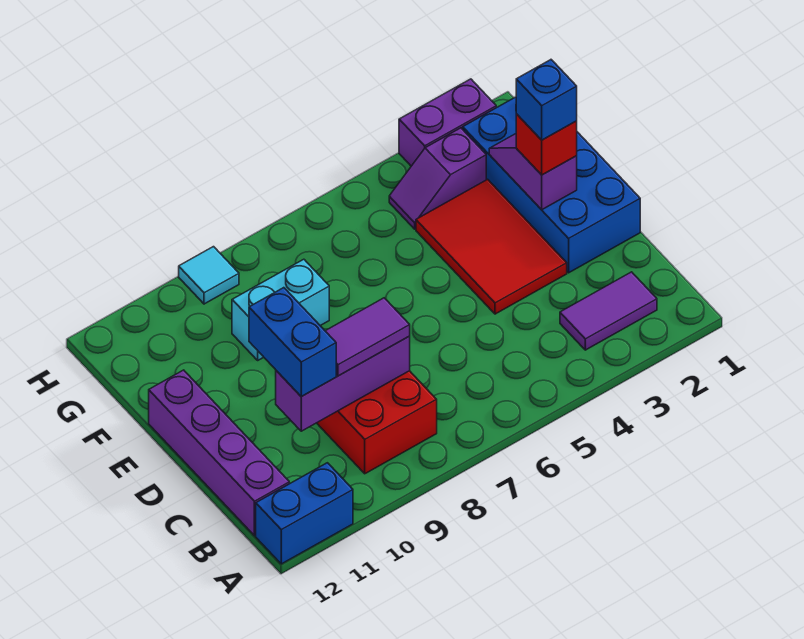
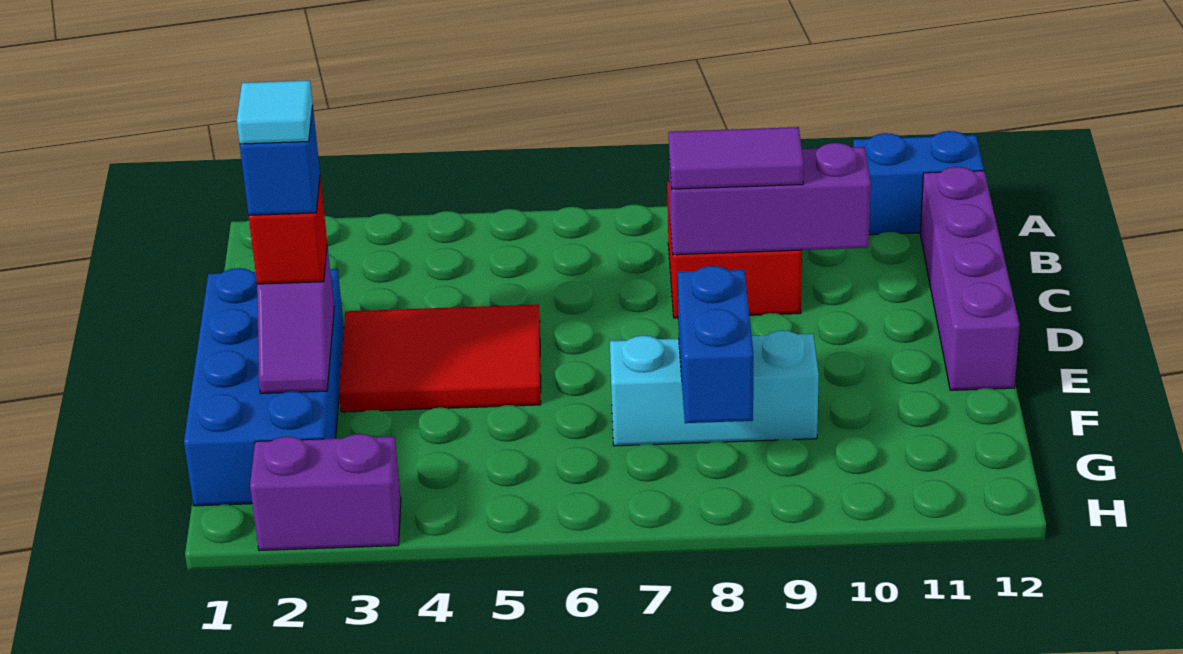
purple tile B2:B3 level 1 -> none
blue brick C10:D10 level 3 -> blue brick F8:G8 level 2
red tile D3:F4 level 1 -> red tile D3:E5 level 1
cyan brick F8:F9 level 1 -> cyan brick F7:F9 level 1
purple slope G3:G4 level 1 top 3 -> none
cyan tile H9 level 1 -> cyan tile E2 level 5

